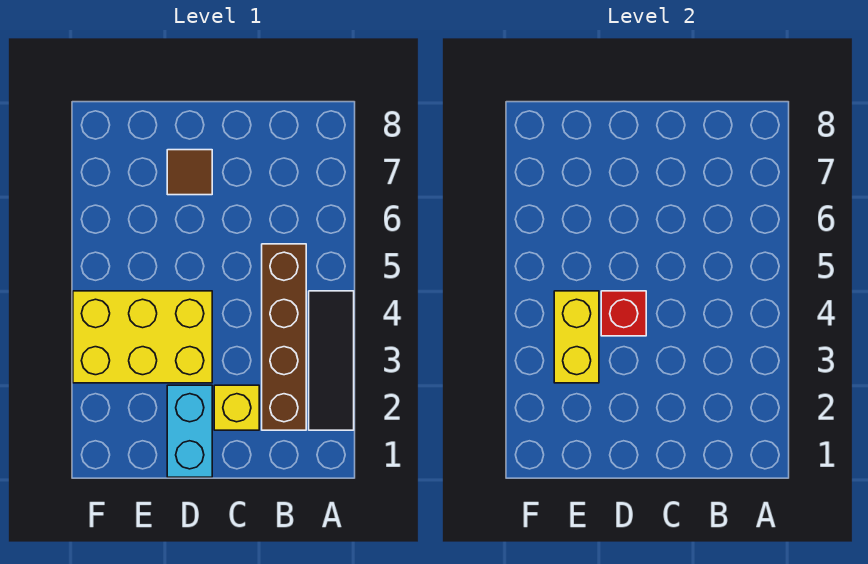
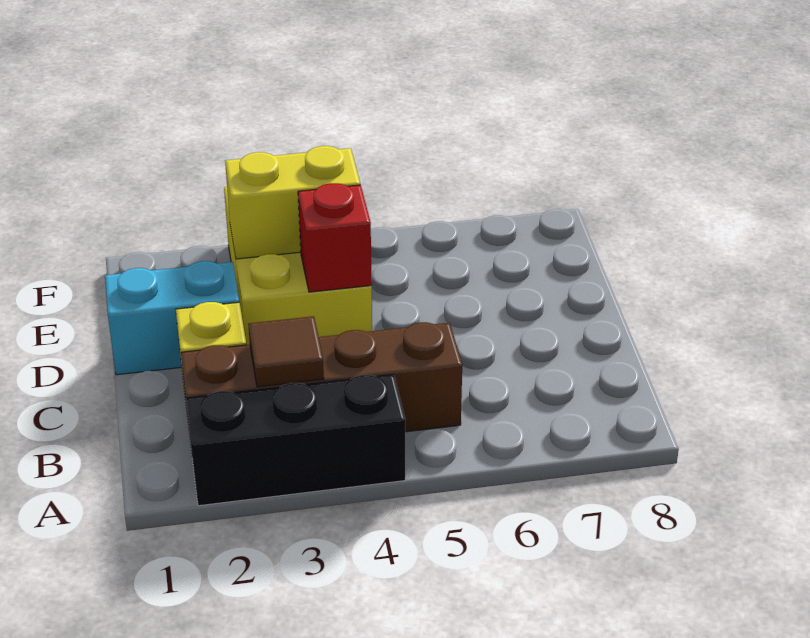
black tile A2:A4 level 1 -> black brick A2:A4 level 1
brown tile D7 level 1 -> brown tile B3 level 2

